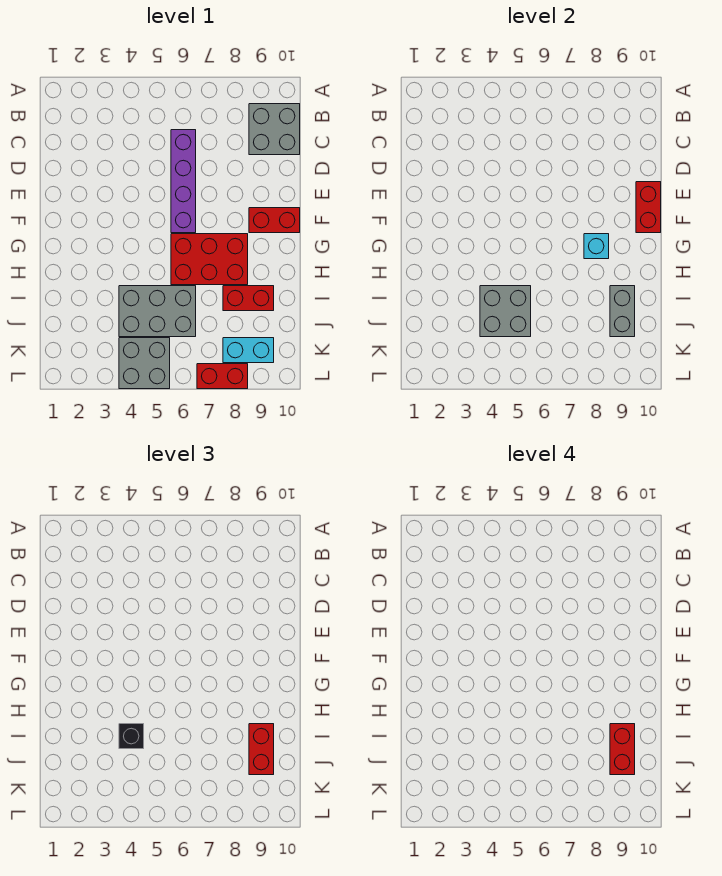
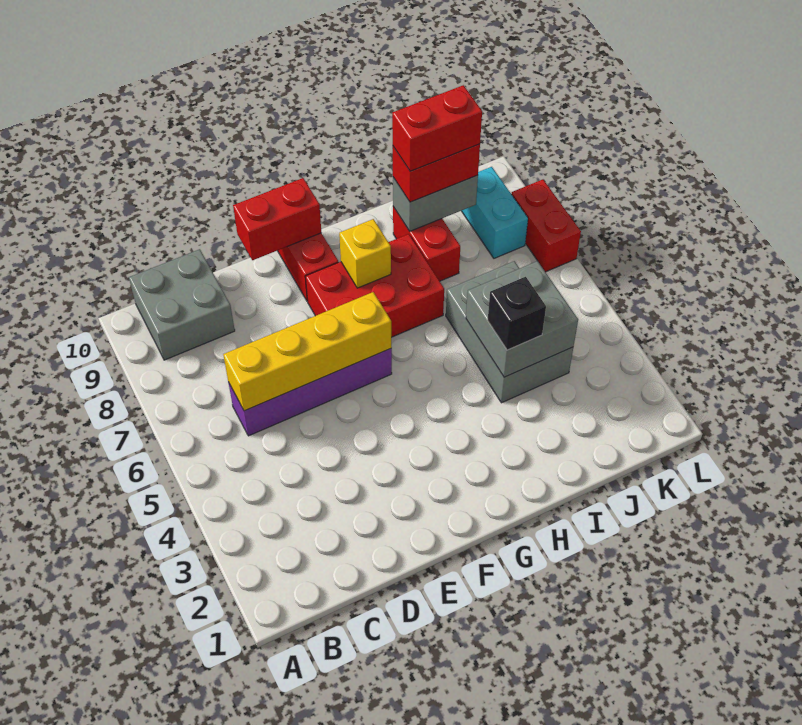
none -> yellow brick C6:F6 level 2
red brick G6:H8 level 1 -> red brick F7:H8 level 1
cyan brick G8 level 2 -> yellow brick G8 level 2
grey brick K4:L5 level 1 -> none

